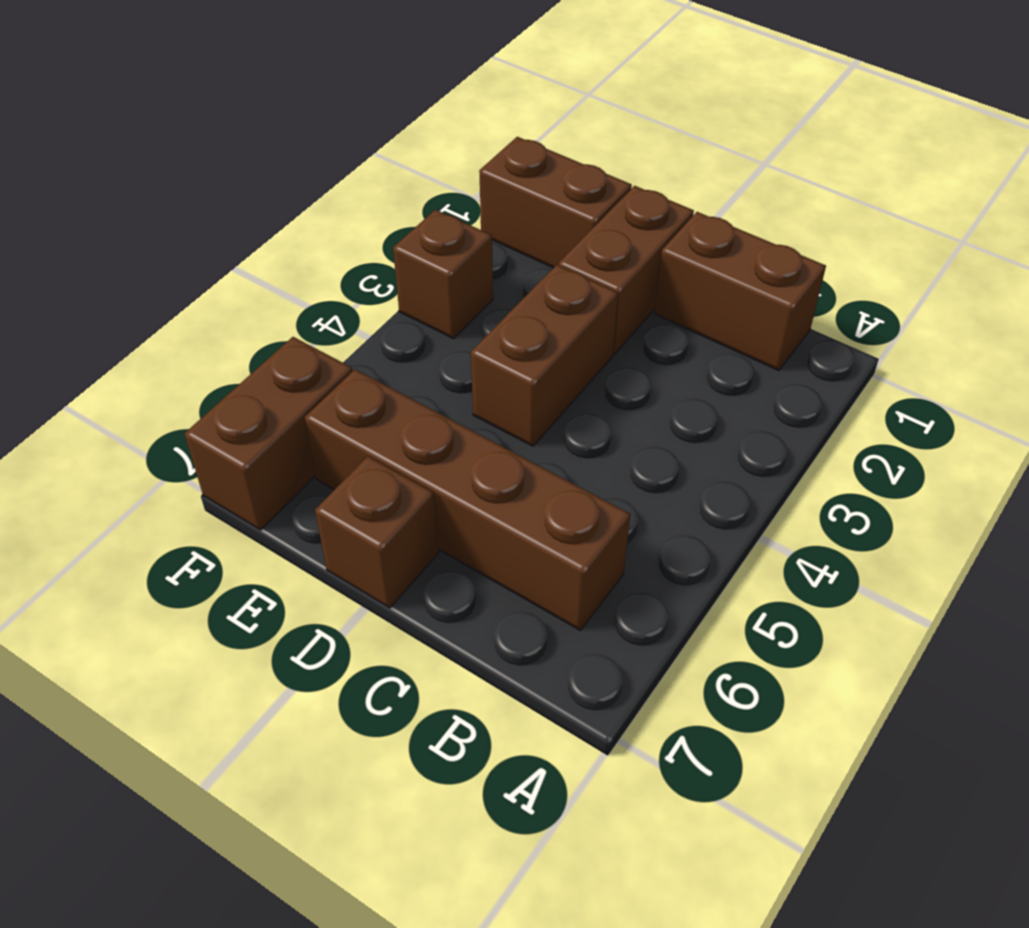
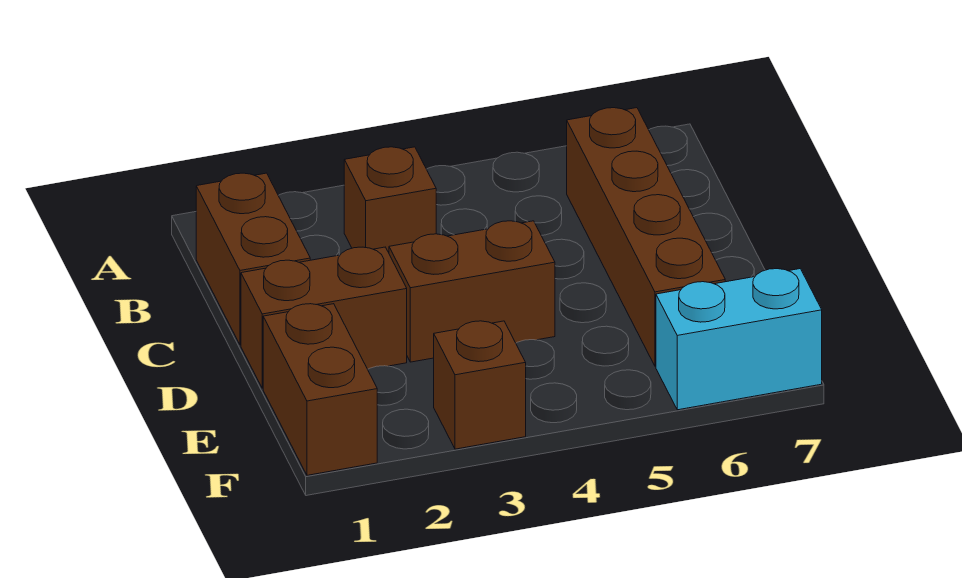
brown brick D7 level 1 -> brown brick B3 level 1
brown brick F6:F7 level 1 -> cyan brick F6:F7 level 1

